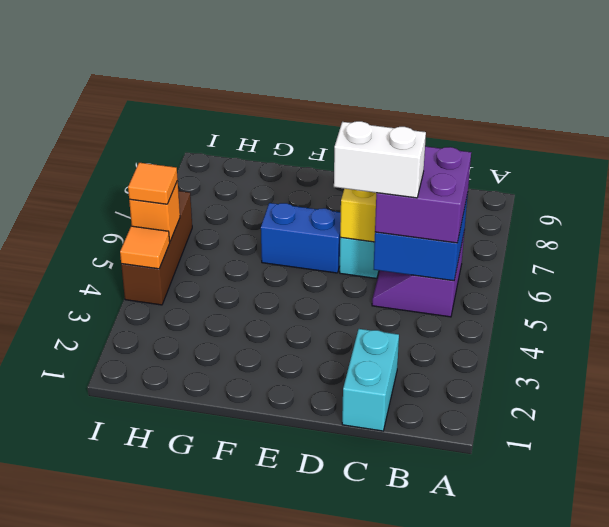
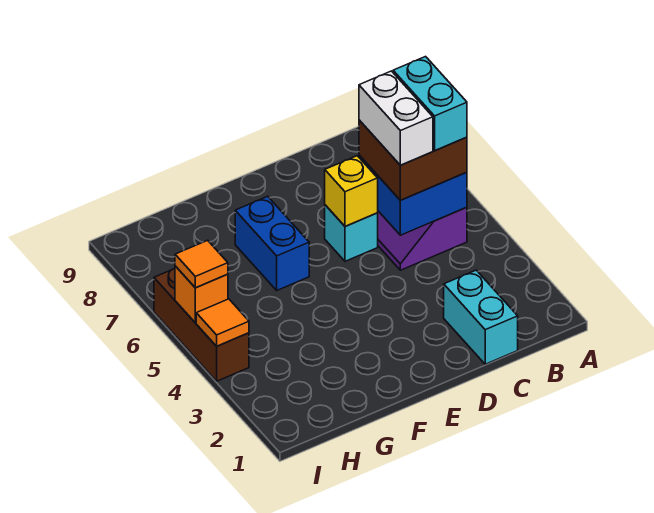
purple brick B5:C6 level 3 -> brown brick B5:C6 level 3
none -> cyan brick B5:B6 level 4
white brick C5:D5 level 4 -> white brick C5:C6 level 4
blue brick E6:F6 level 1 -> blue brick F6:F7 level 1

